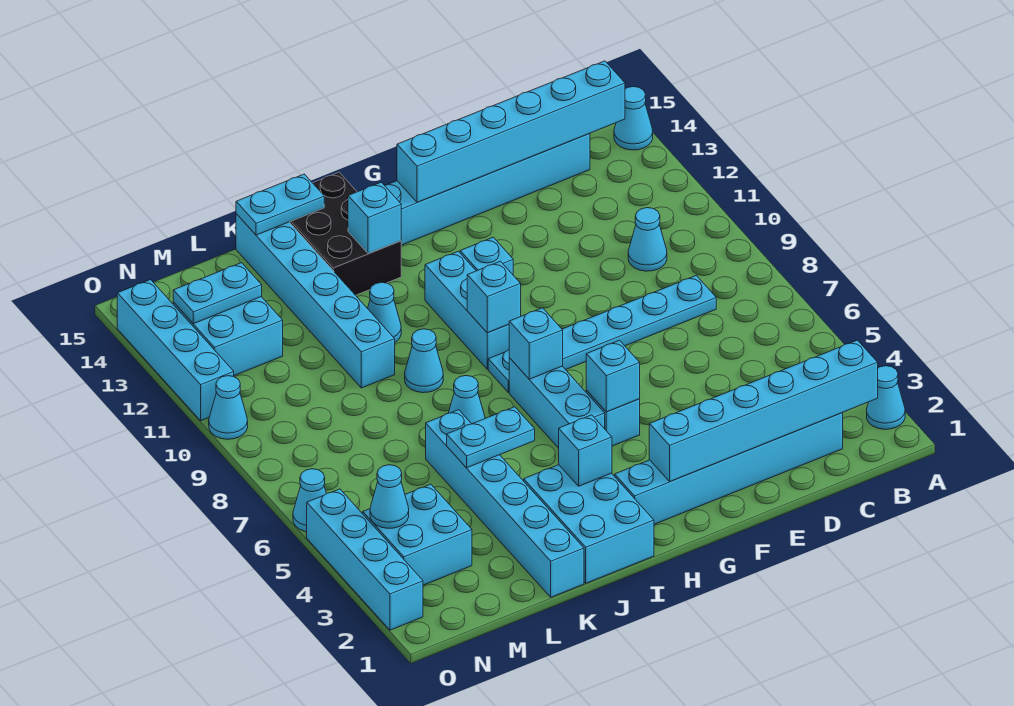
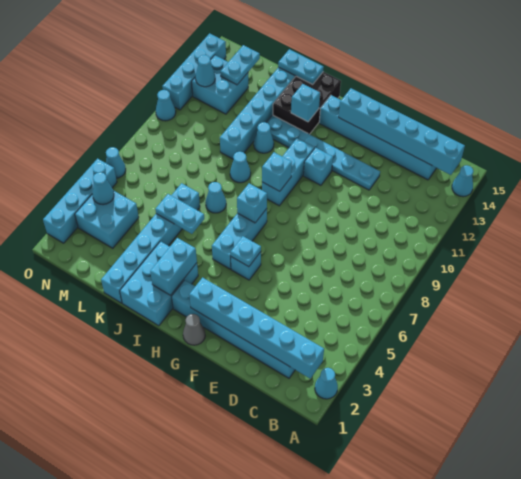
cyan plate C8:H8 level 1 -> cyan plate E12:J12 level 1
cyan cone C10 level 1 -> cyan cone N12 level 2
none -> grey cone G1 level 1
cyan brick G5 level 2 -> cyan plate G5 level 2
cyan brick I3 level 2 -> cyan brick I2:I3 level 2
cyan plate M13:N13 level 2 -> cyan plate M13:M14 level 2

